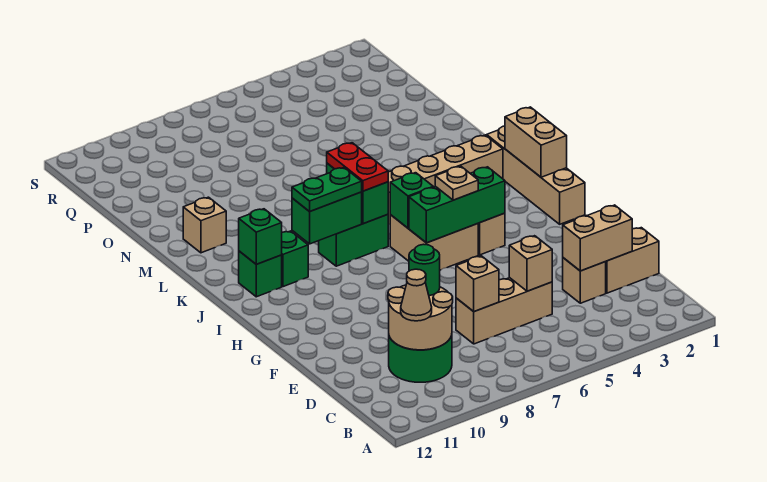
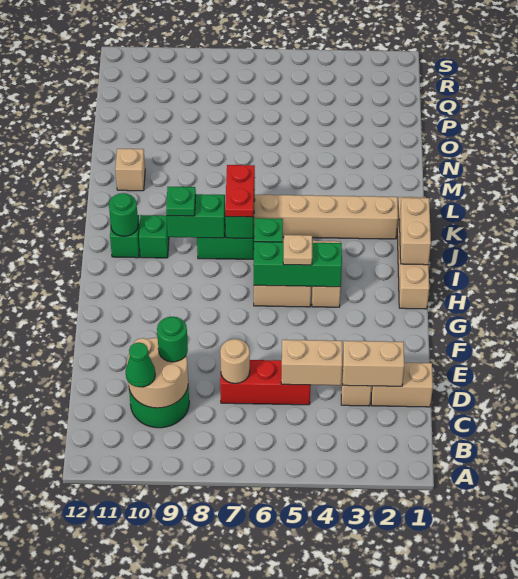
tan cone C10 level 3 -> green cone C10 level 3
tan brick D5:D7 level 1 -> red brick D5:D7 level 1
tan brick D5 level 2 -> tan brick D4:D5 level 2
tan brick D7 level 2 -> tan round brick D7 level 2
green plate J8:J9 level 3 -> green plate J9 level 3
green brick J11 level 2 -> green round brick J11 level 2

